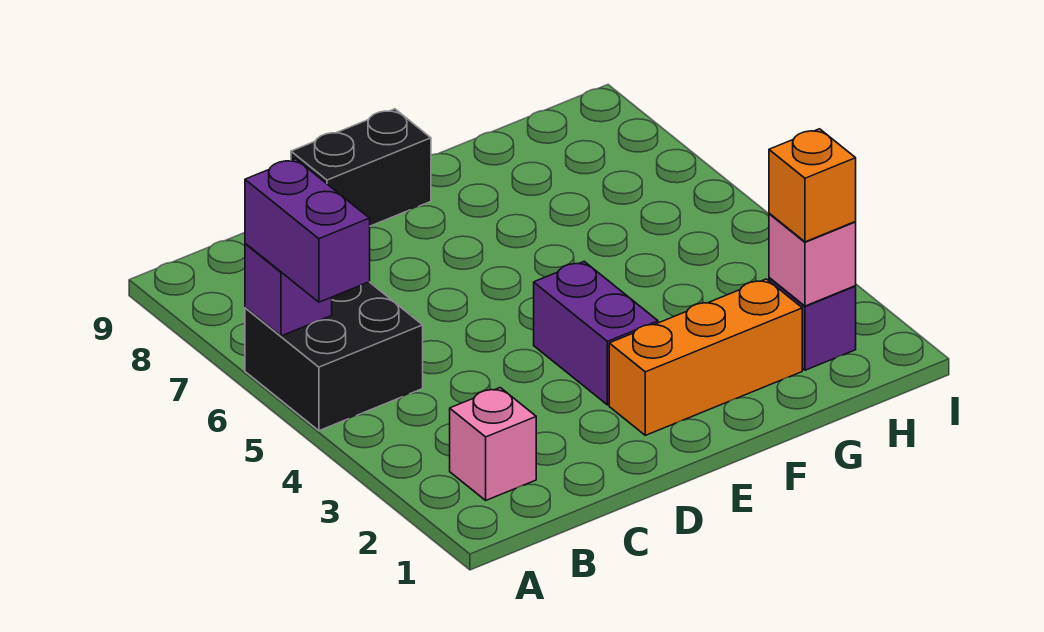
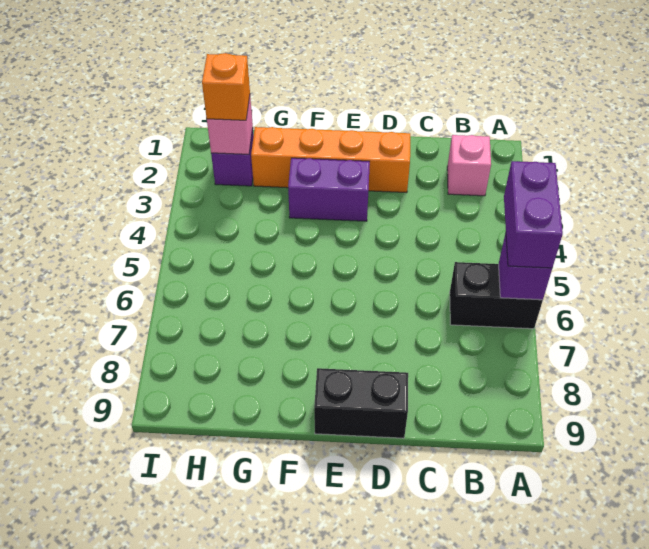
black brick A5:B6 level 1 -> black brick A6:B6 level 1
orange brick E2:G2 level 1 -> orange brick D2:G2 level 1
purple brick E3:E4 level 1 -> purple brick E3:F3 level 1

